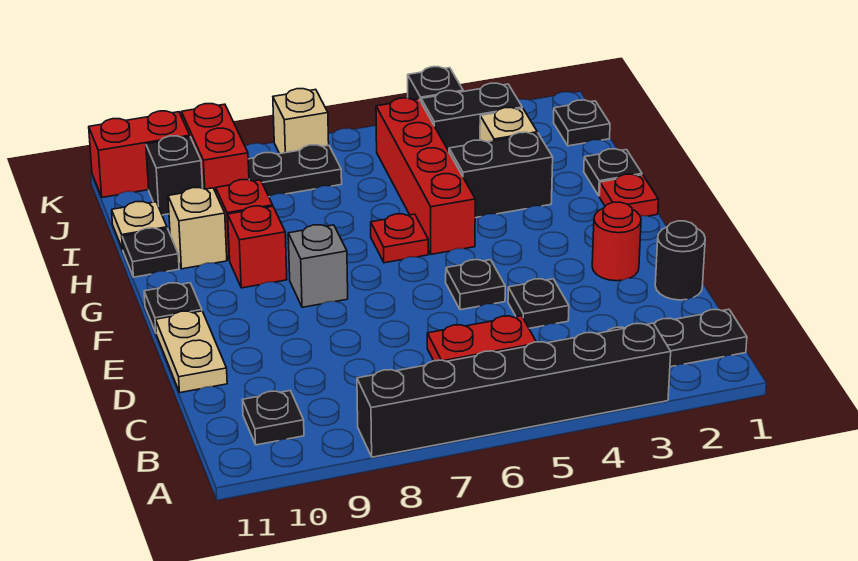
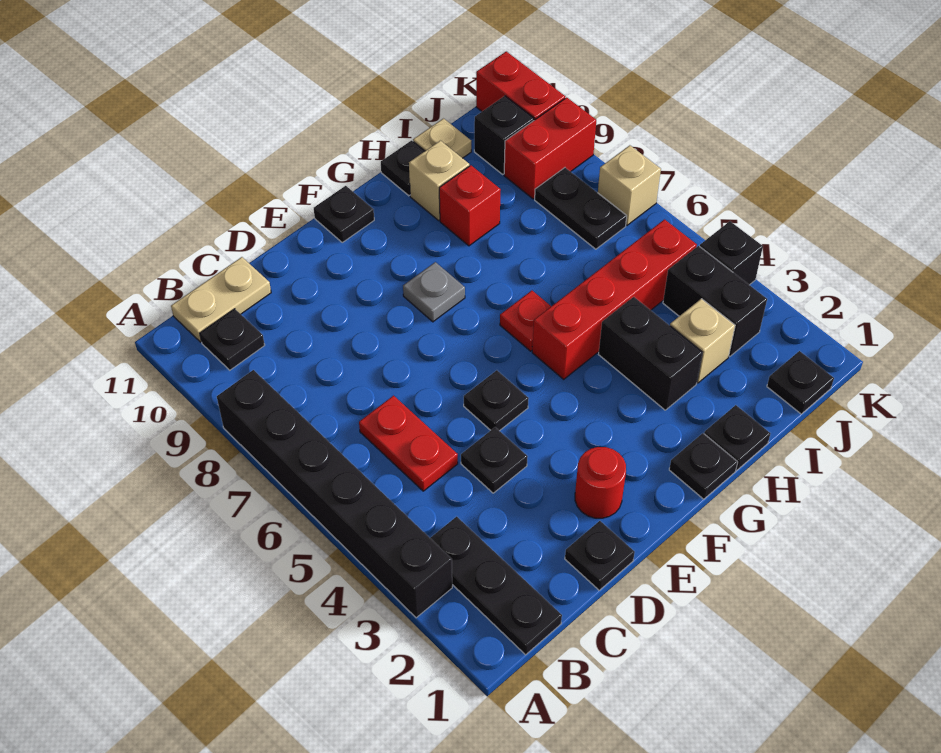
black round brick D1 level 1 -> black plate D1 level 1
tan plate D11:E11 level 1 -> tan plate B11:C11 level 1
grey brick F8 level 1 -> grey plate F8 level 1
red plate G1 level 1 -> black plate G1 level 1
red brick G9 level 1 -> none

